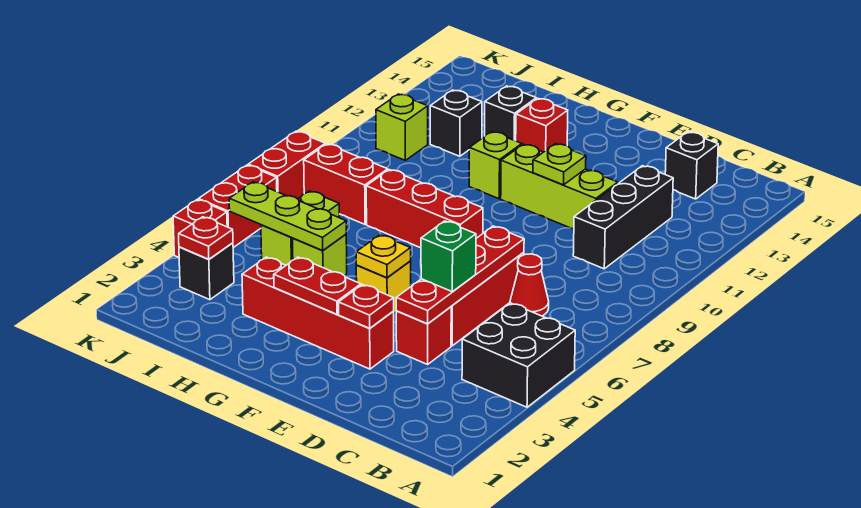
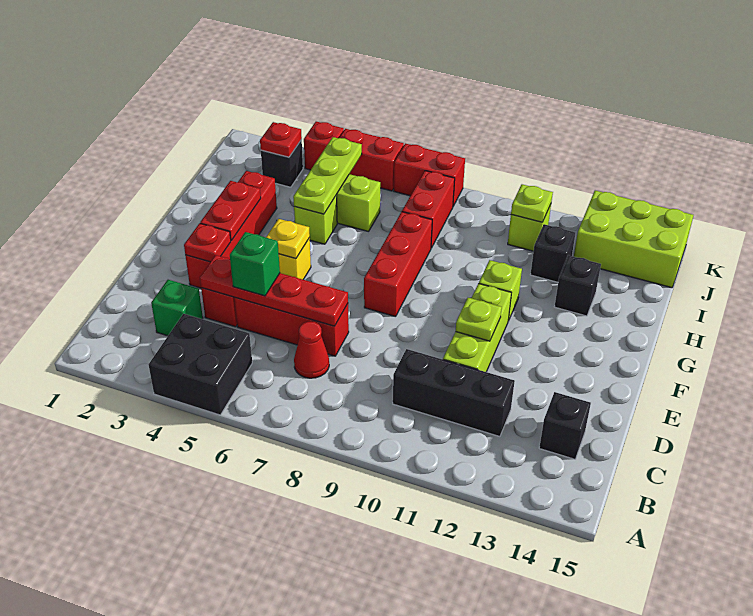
none -> green brick C3 level 1
red brick G13 level 1 -> none
none -> lime plate J11 level 2
none -> lime brick J13:K15 level 1

